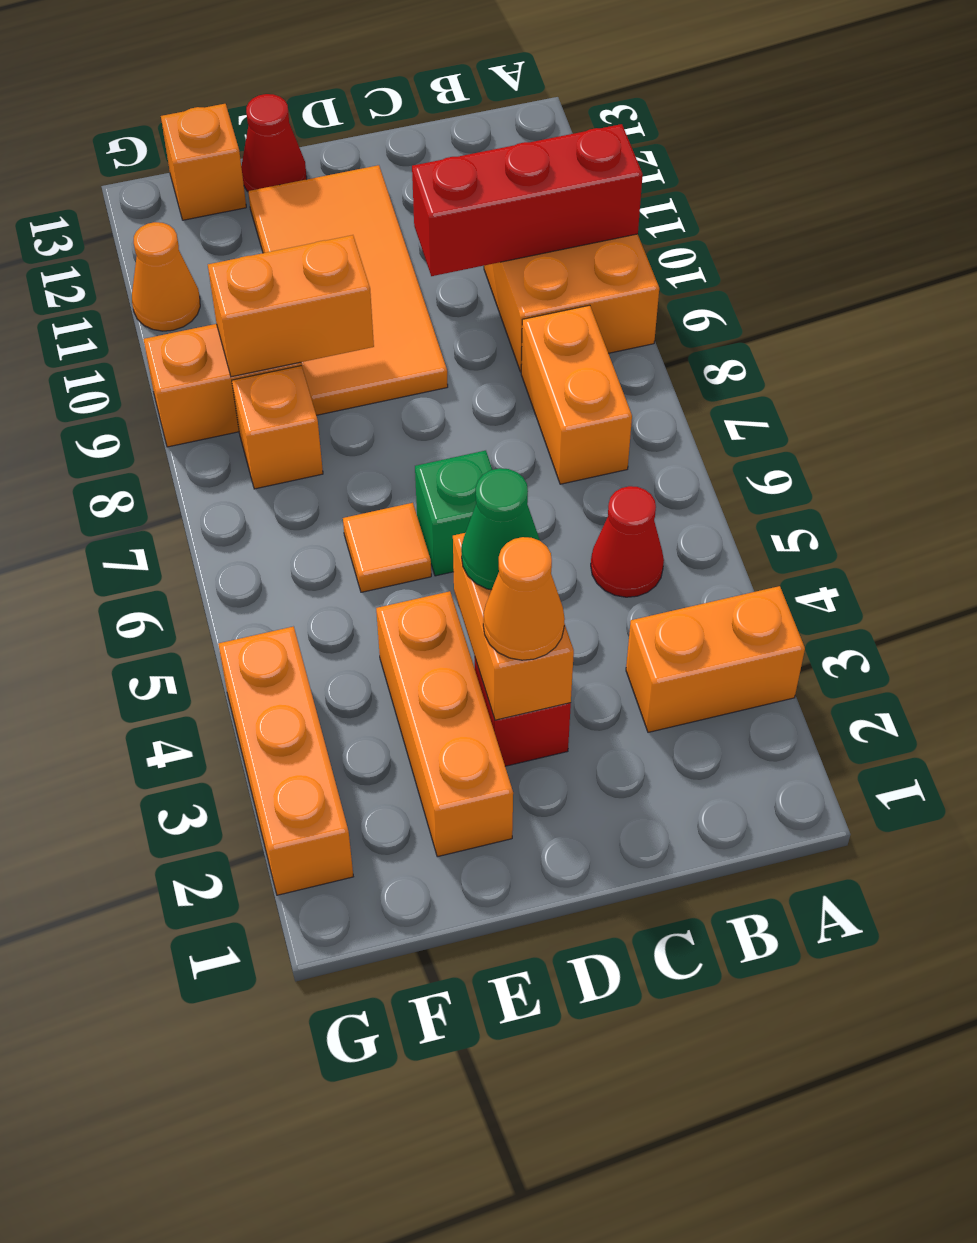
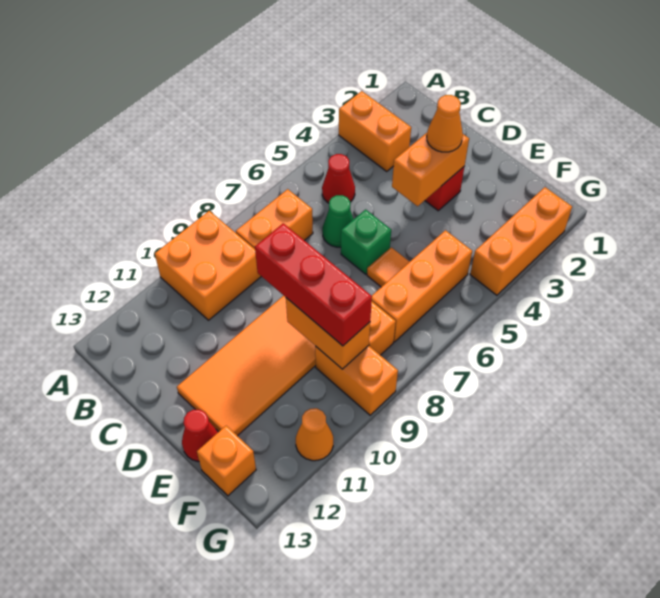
red brick A10:C10 level 2 -> red brick D9:F9 level 3
green cone D4 level 3 -> green cone C6 level 1
orange brick E2:E4 level 1 -> orange brick F5:F7 level 1

